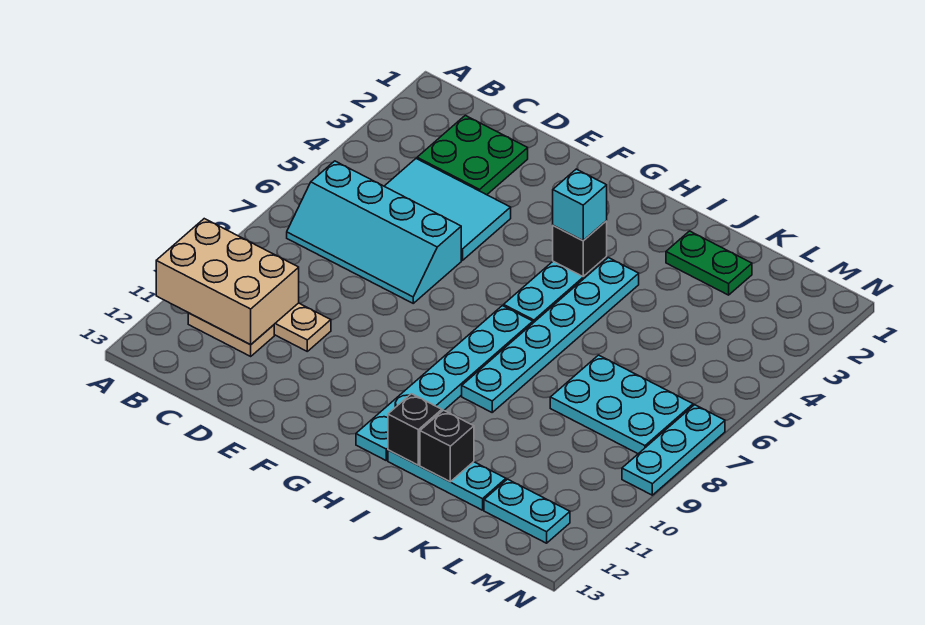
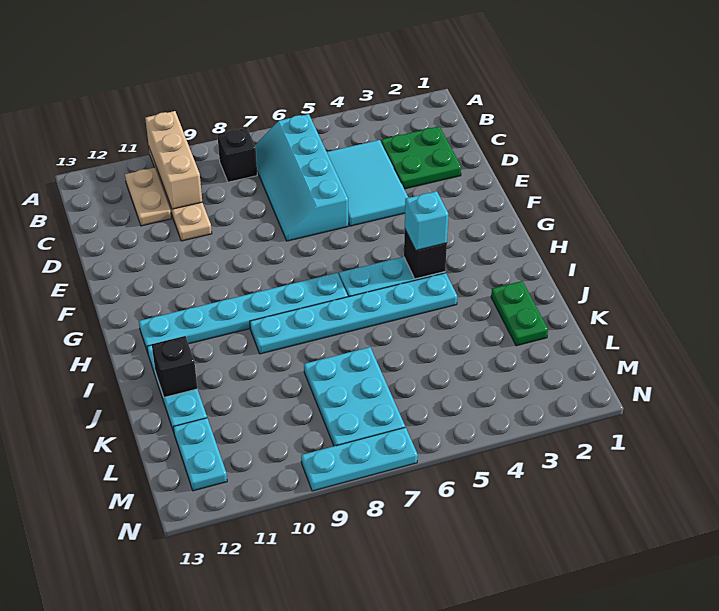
tan brick A10:C11 level 2 -> tan brick A10:C10 level 2
black brick I12 level 2 -> black brick B8 level 1

